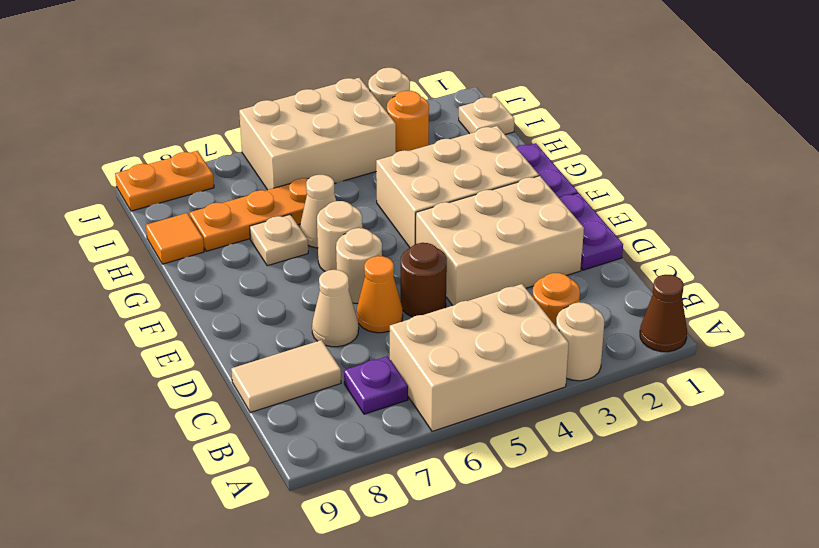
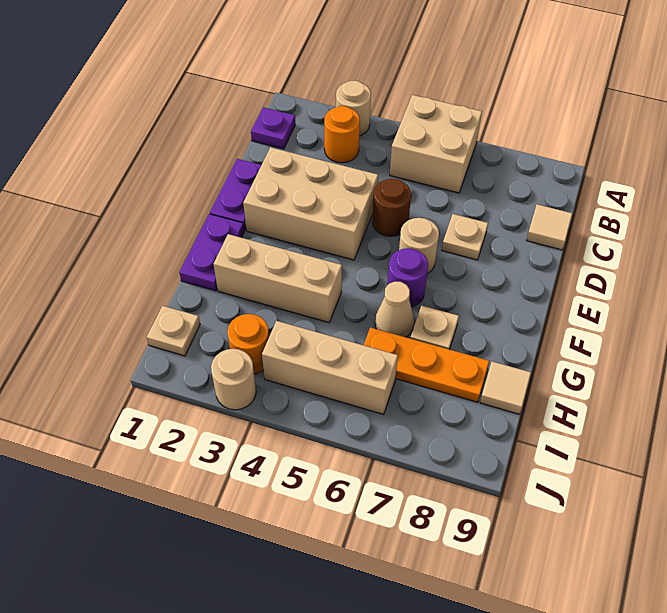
brown cone A1 level 1 -> none
tan brick A4:B6 level 1 -> tan brick A5:B6 level 1
purple plate B7 level 1 -> purple plate B1 level 1
tan tile C8:C9 level 1 -> tan tile C9 level 1
orange cone D6 level 1 -> none
tan cone D7 level 1 -> tan plate D7 level 1
tan brick F2:G4 level 1 -> tan brick G2:G4 level 1
tan round brick F6 level 1 -> purple round brick F6 level 1
orange tile H9 level 1 -> tan tile H9 level 1
tan brick I4:J6 level 1 -> tan brick I4:I6 level 1
orange plate J8:J9 level 1 -> none

